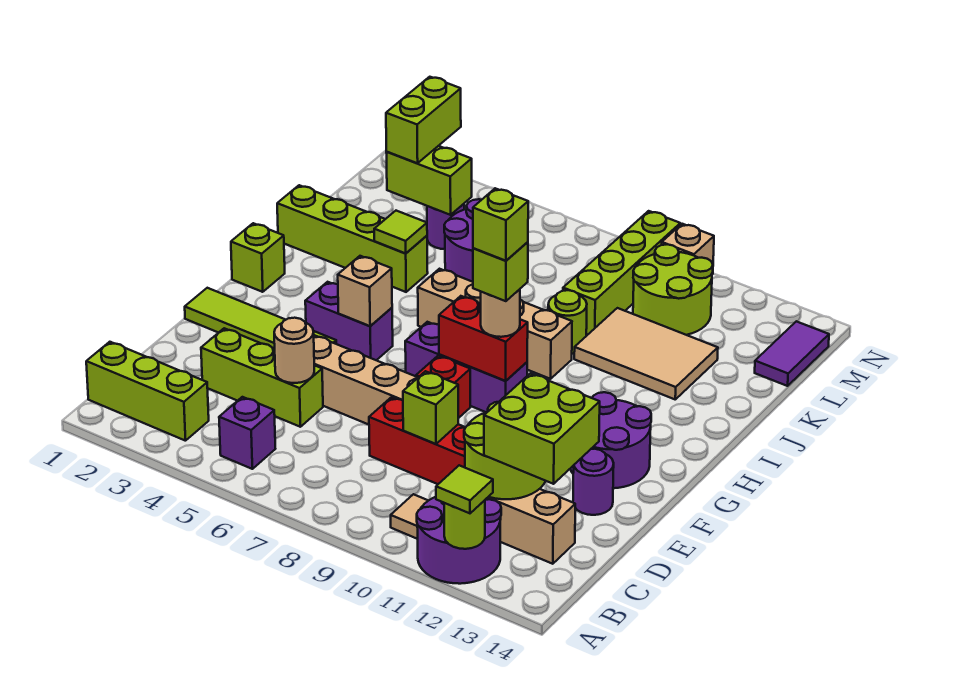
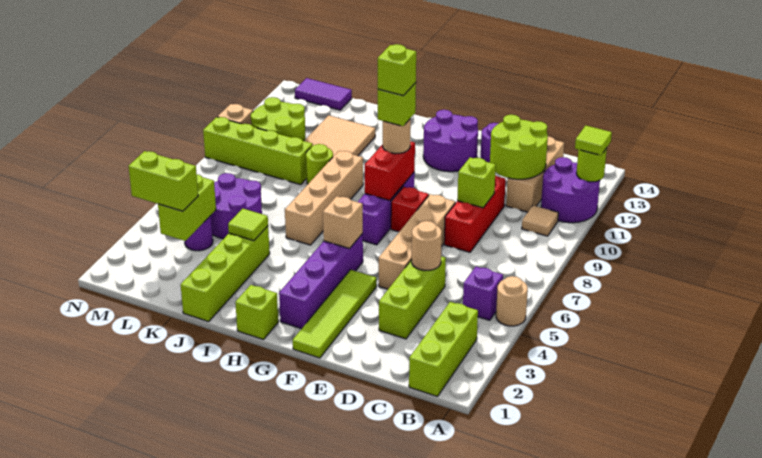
none -> tan round brick A5 level 1
lime brick C12:D13 level 3 -> none
purple brick G4:G5 level 1 -> purple brick G2:G5 level 1

